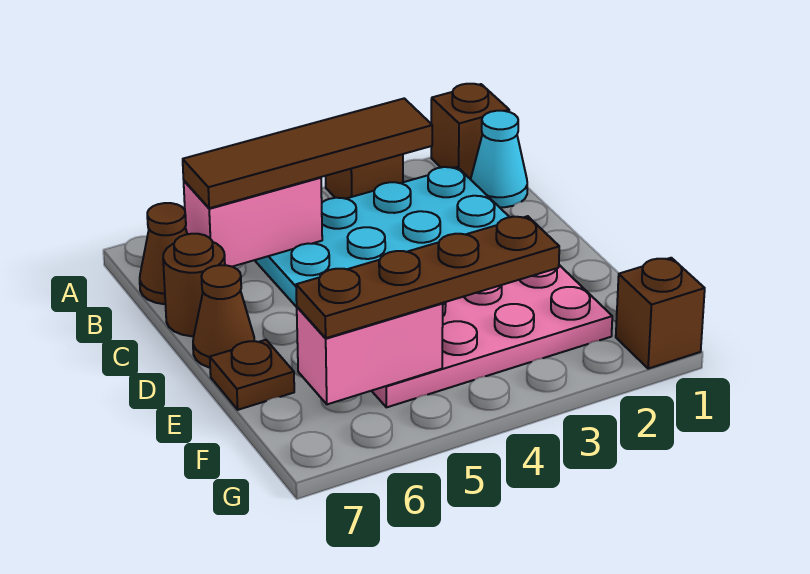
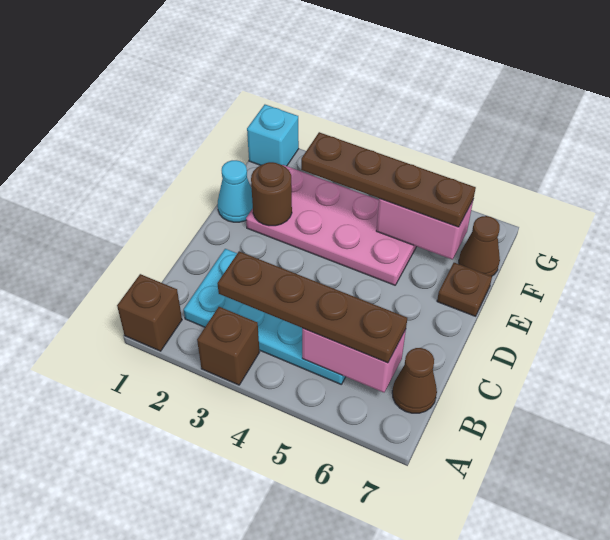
cyan cone B1 level 1 -> cyan cone E1 level 1
brown tile B3:B6 level 3 -> brown plate B3:B6 level 3
brown round brick C7 level 1 -> brown round brick E2 level 2
brown cone D7 level 1 -> brown cone F7 level 1
brown brick G1 level 1 -> cyan brick G1 level 1

